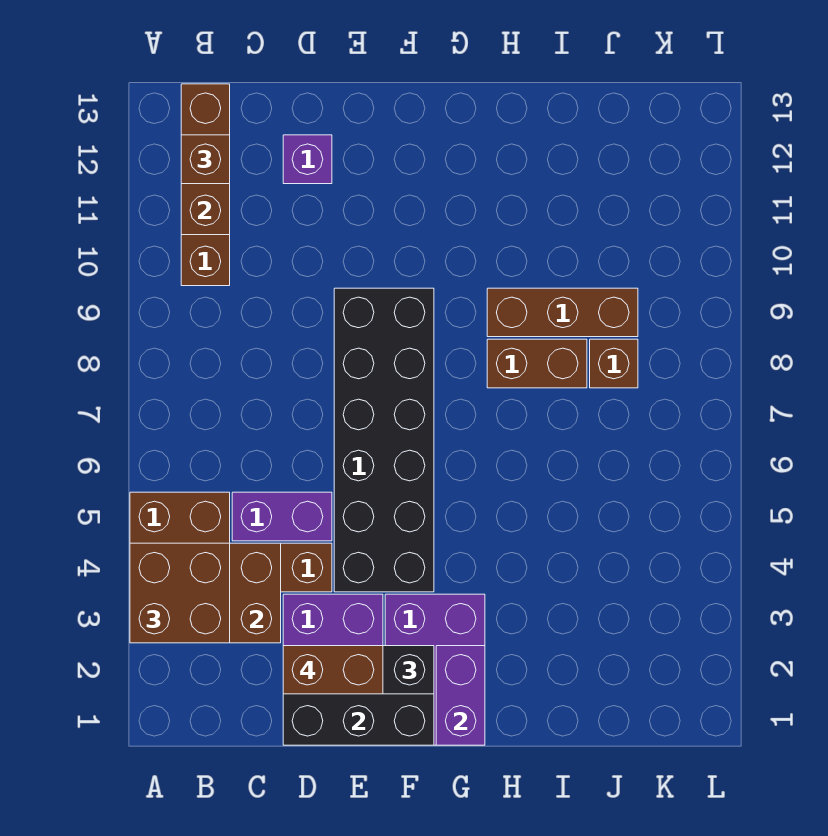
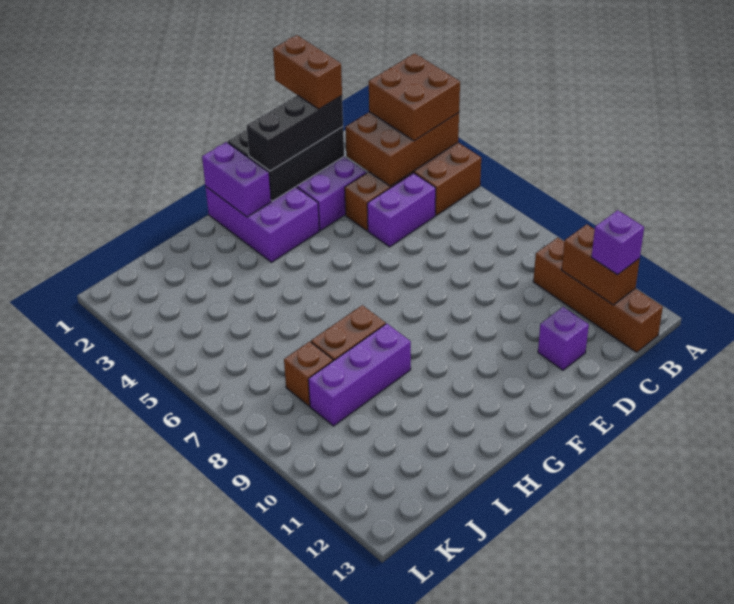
brown brick B12 level 3 -> purple brick B12 level 3
brown brick D2:E2 level 4 -> brown brick D1:D2 level 4
black brick E4:F9 level 1 -> none
brown brick H9:J9 level 1 -> purple brick H9:J9 level 1

